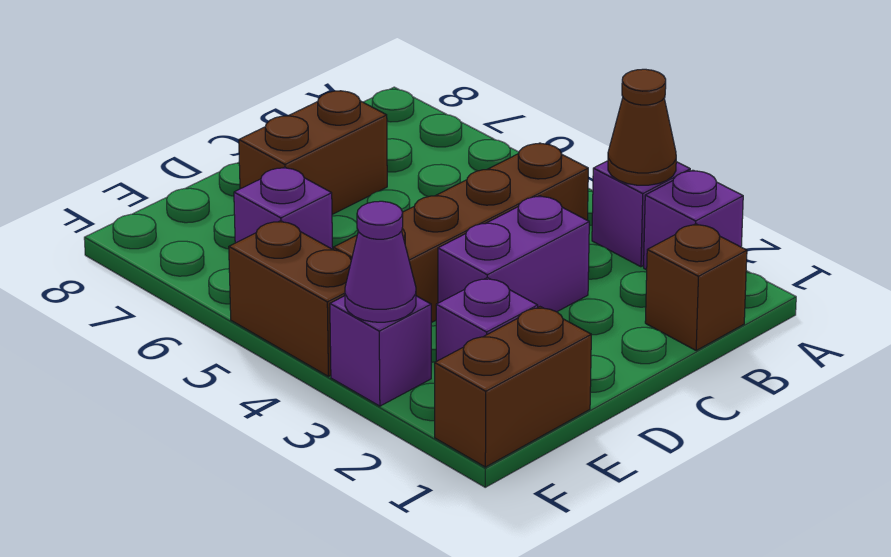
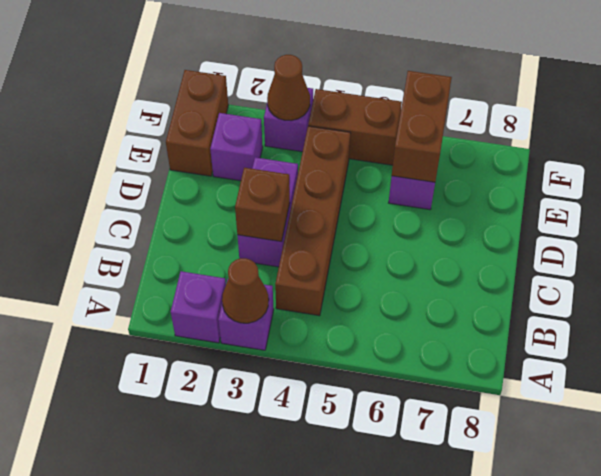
brown brick B1 level 1 -> brown brick C3 level 2
brown brick C7:D7 level 1 -> brown brick E6:F6 level 2
purple cone F3 level 2 -> brown cone F3 level 2

